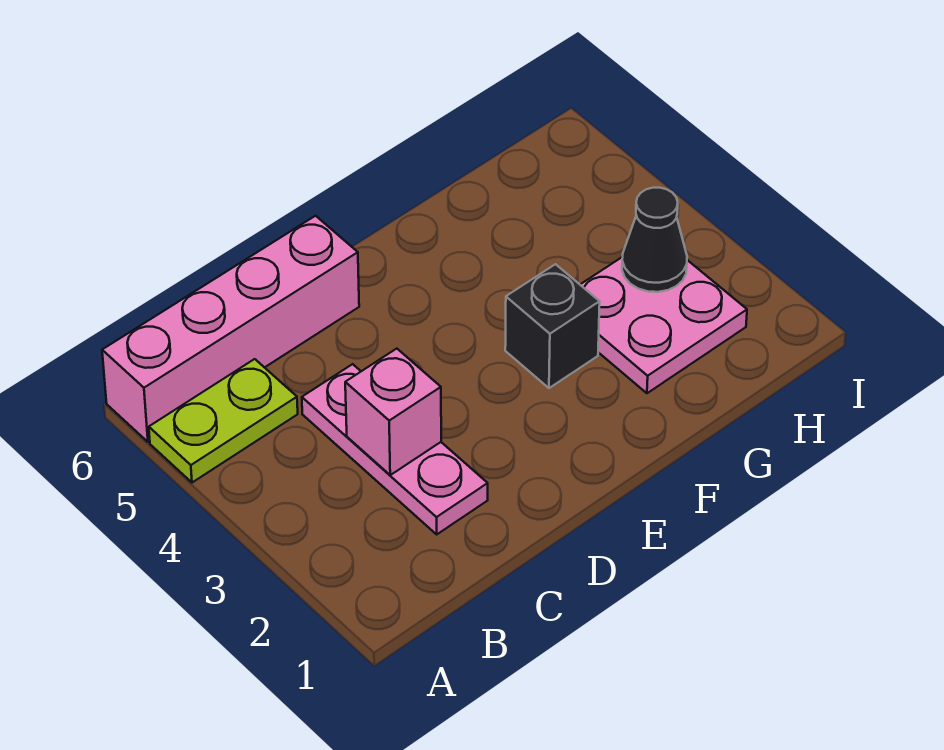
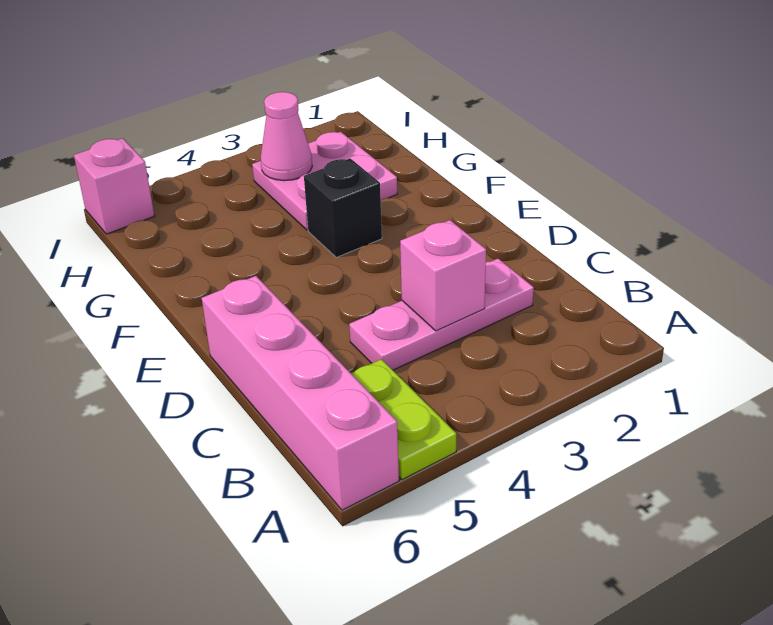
black cone H3 level 2 -> pink cone H3 level 2
none -> pink brick I6 level 1

